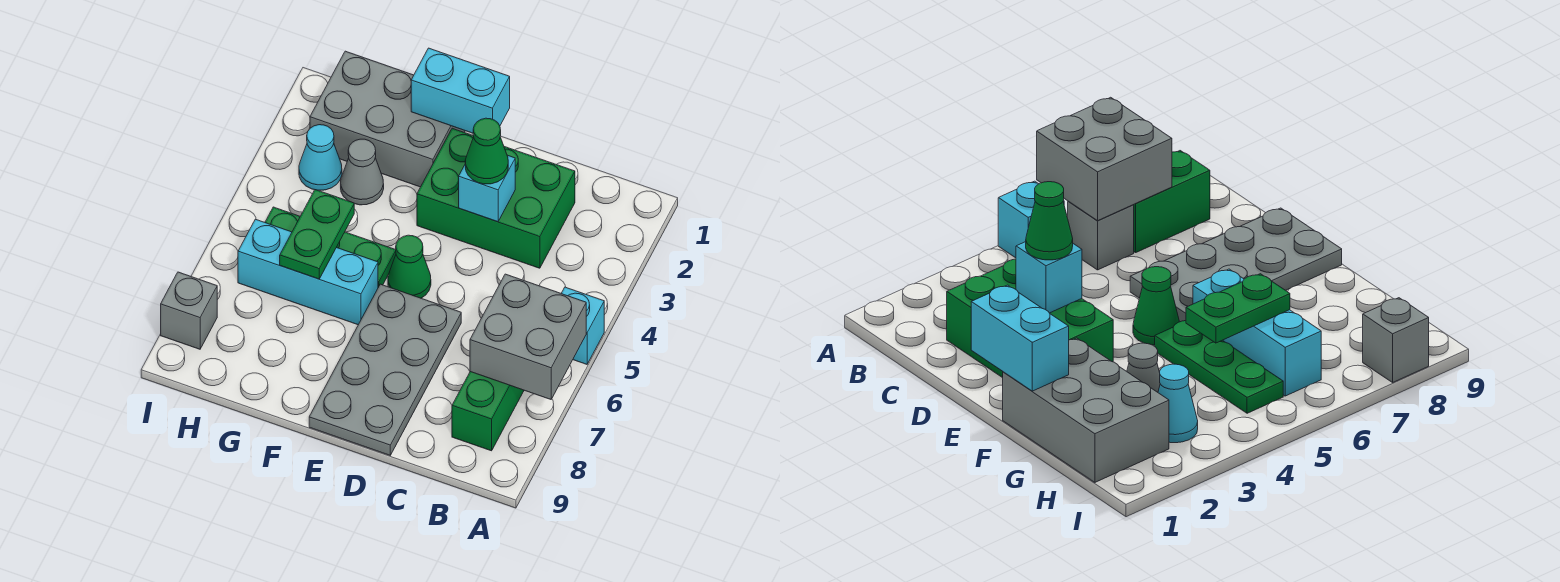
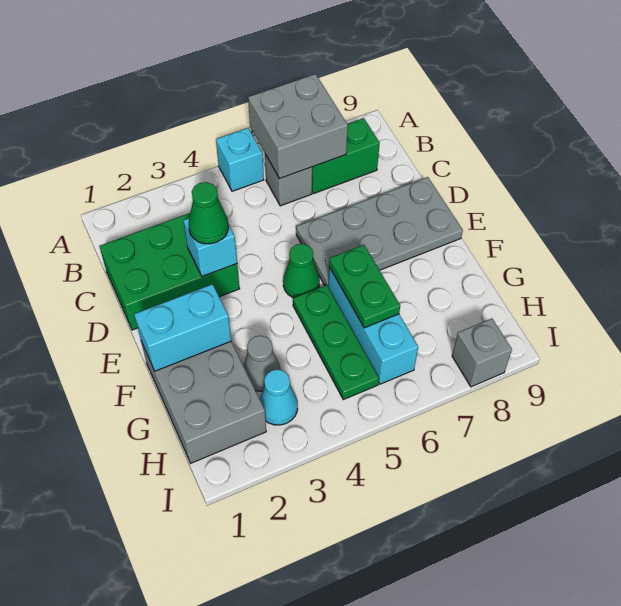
green brick C2:E3 level 1 -> green brick C1:D3 level 1
cyan brick E1:F1 level 2 -> cyan brick F1:F2 level 2
green plate G5:G6 level 2 -> green plate F6:G6 level 2

